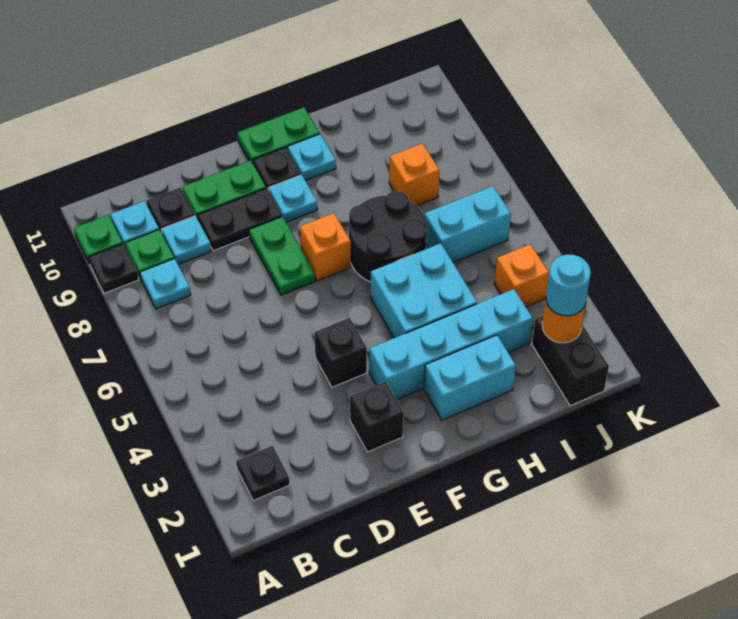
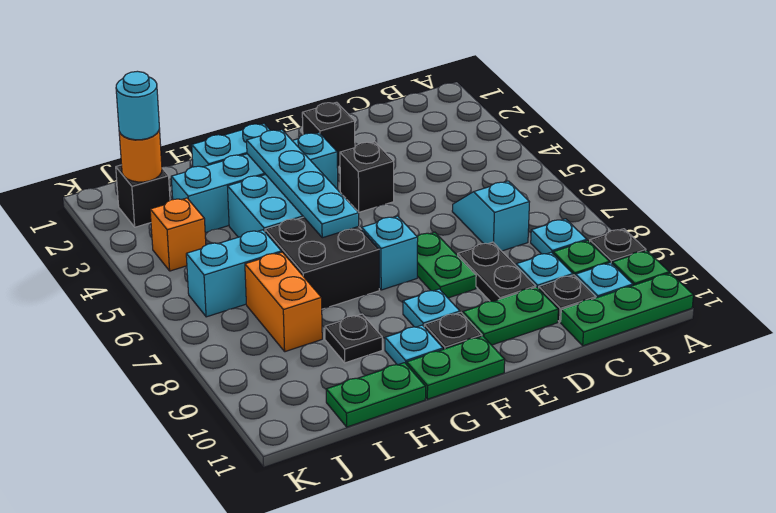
none -> green plate A11:C11 level 1
black plate B2 level 1 -> black plate H9 level 1
none -> cyan slope C6:C7 level 1 top 7
black plate D9:E9 level 1 -> black plate D8:D9 level 1
orange brick F7 level 1 -> cyan brick F7 level 1
none -> cyan plate G3:G6 level 2
black round brick G6:H7 level 1 -> black brick G6:H7 level 1
none -> green plate H11:I11 level 1
orange brick I8 level 1 -> orange brick I7:I8 level 1
black brick J1:J2 level 1 -> black brick J2 level 1

